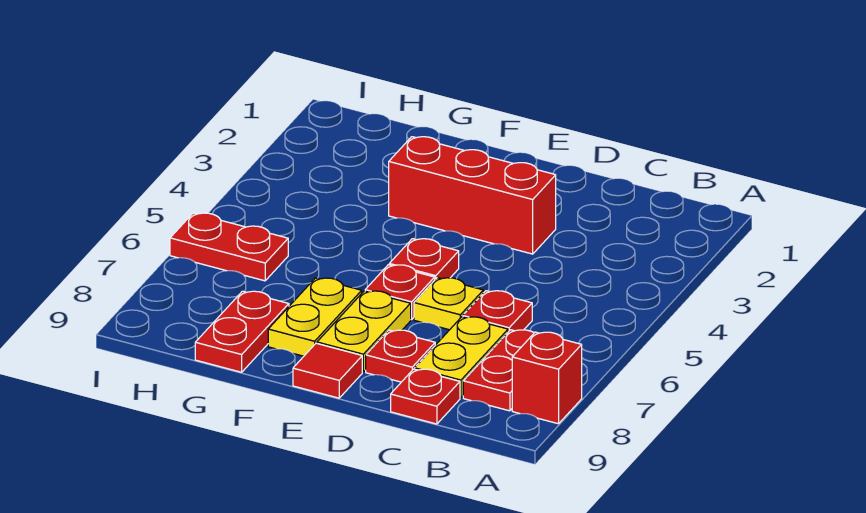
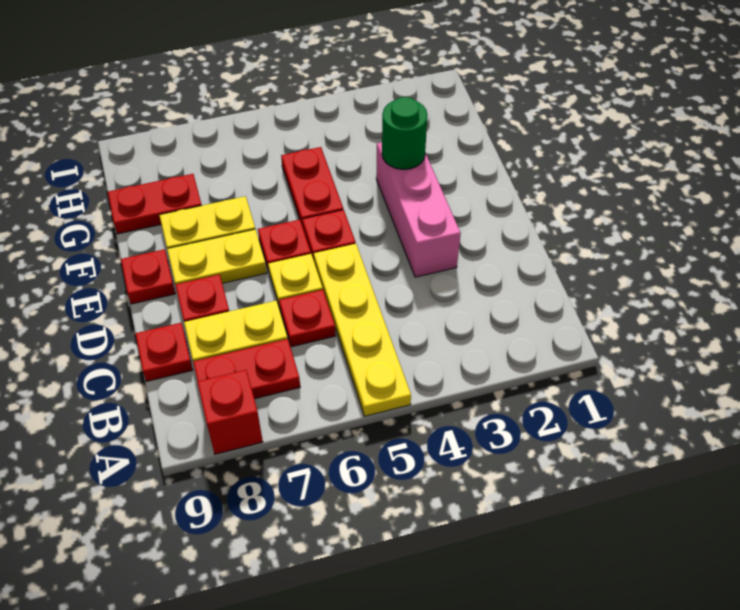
none -> yellow plate A5:D5 level 1
red brick D3:F3 level 1 -> pink brick D3:F3 level 1
red tile E9 level 1 -> red plate E9 level 1
none -> green round brick F3 level 2
red plate H6:I6 level 1 -> red plate F5:G5 level 1

